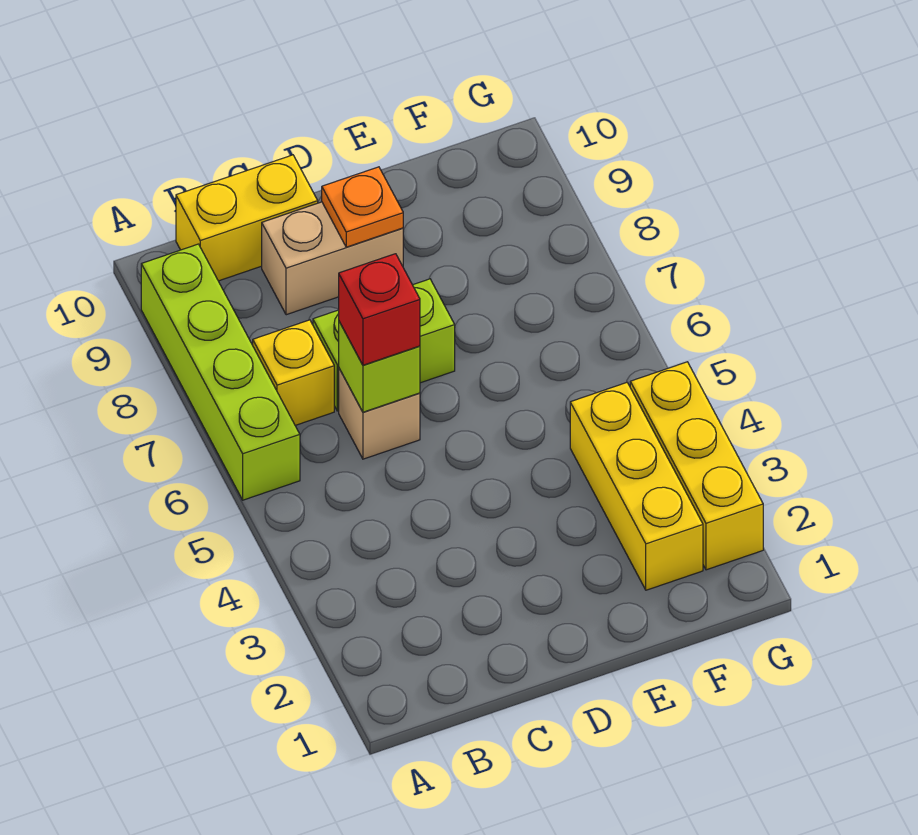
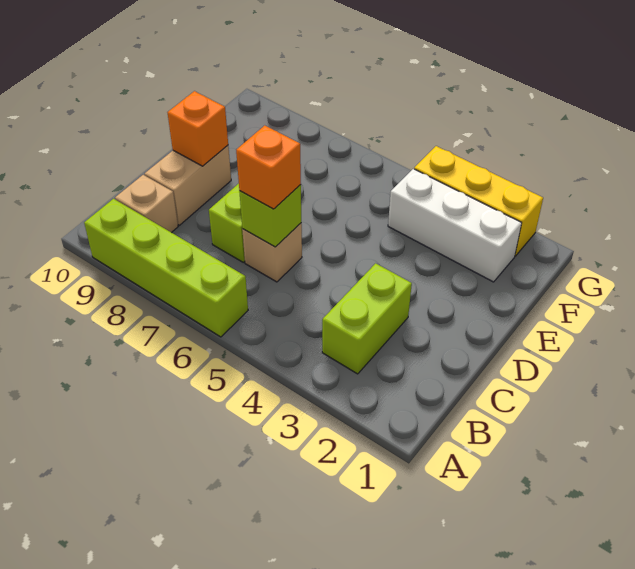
none -> lime brick B3:C3 level 1
yellow brick B7 level 1 -> none
none -> tan brick B9 level 1
yellow brick B10:C10 level 1 -> none
red brick C6 level 3 -> orange brick C6 level 3
orange plate D9 level 2 -> orange brick D9 level 2
yellow brick F2:F4 level 1 -> white brick F2:F4 level 1

